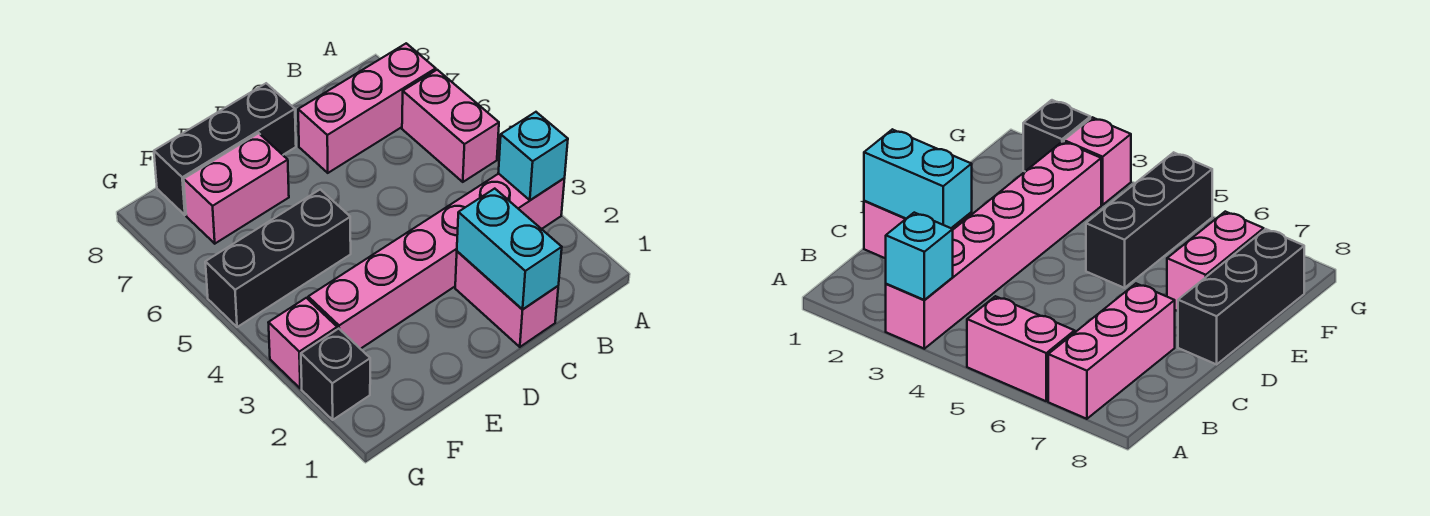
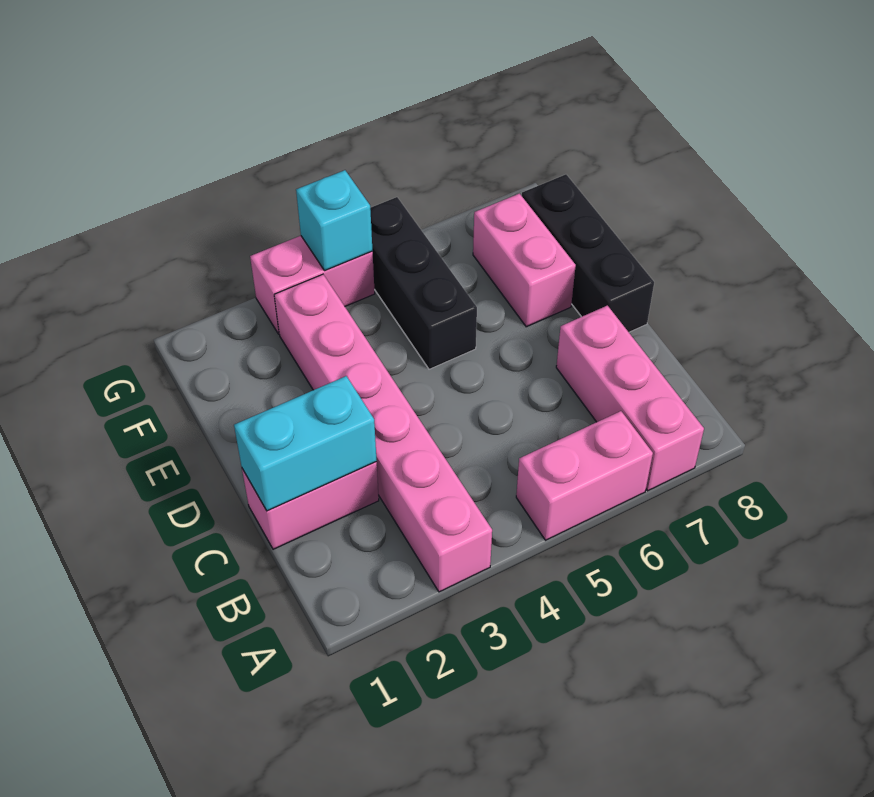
cyan brick A3 level 2 -> cyan brick G4 level 2
black brick G2 level 1 -> none
pink brick G3 level 1 -> pink brick G3:G4 level 1

